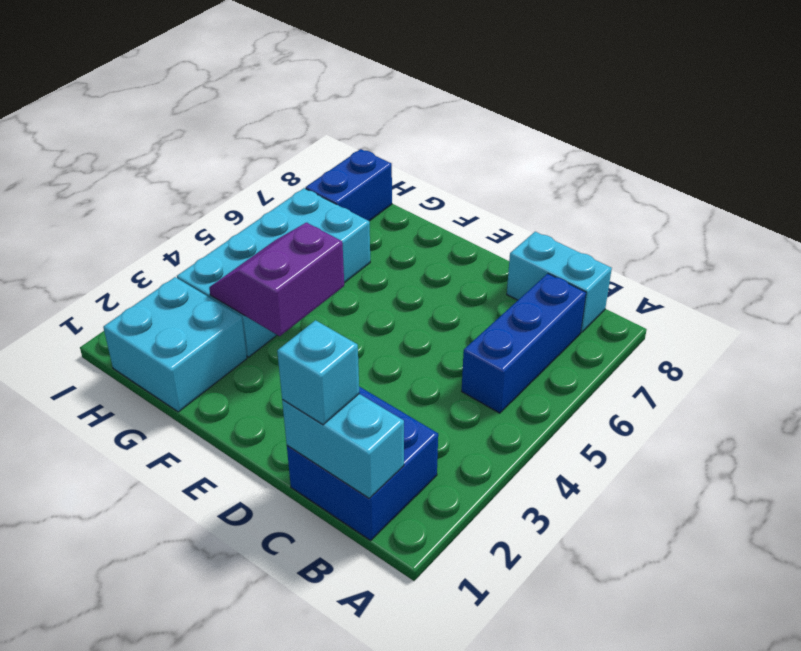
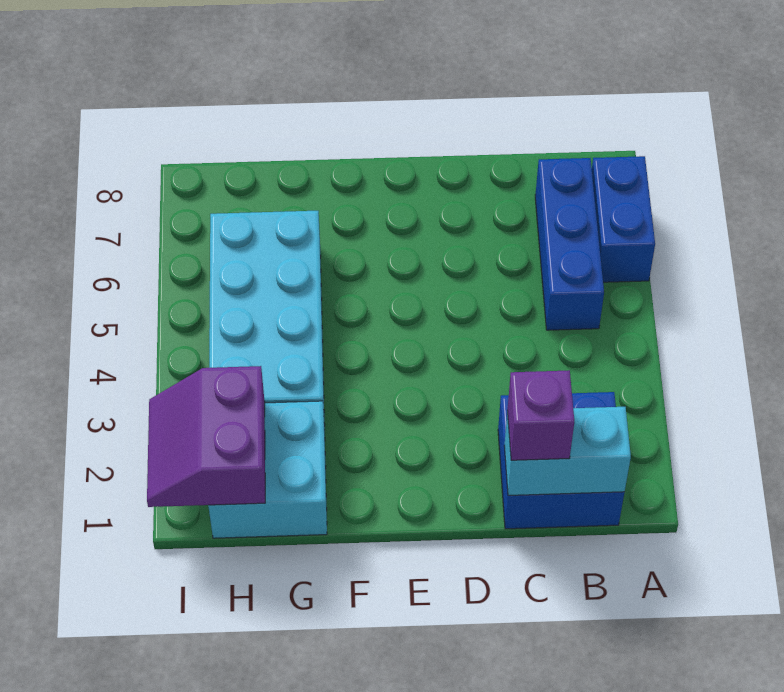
cyan brick B8:C8 level 1 -> none
cyan brick C1 level 3 -> purple brick C1 level 3
purple slope F3:G4 level 2 top F -> purple slope H1:I2 level 2 top H
blue brick H7:H8 level 1 -> blue brick A6:A7 level 1

